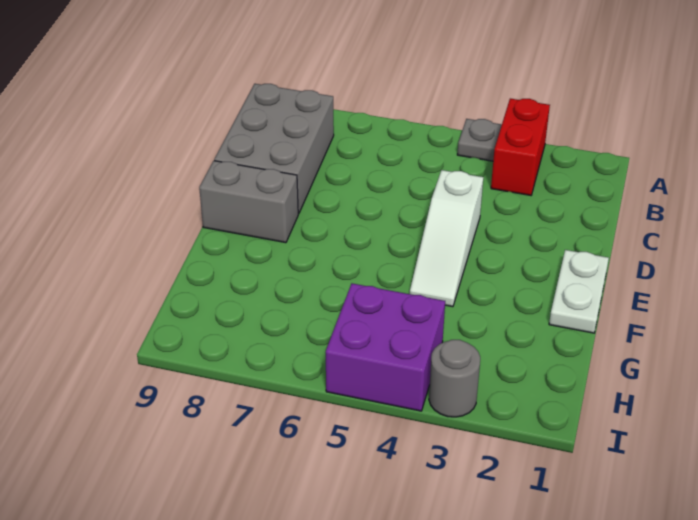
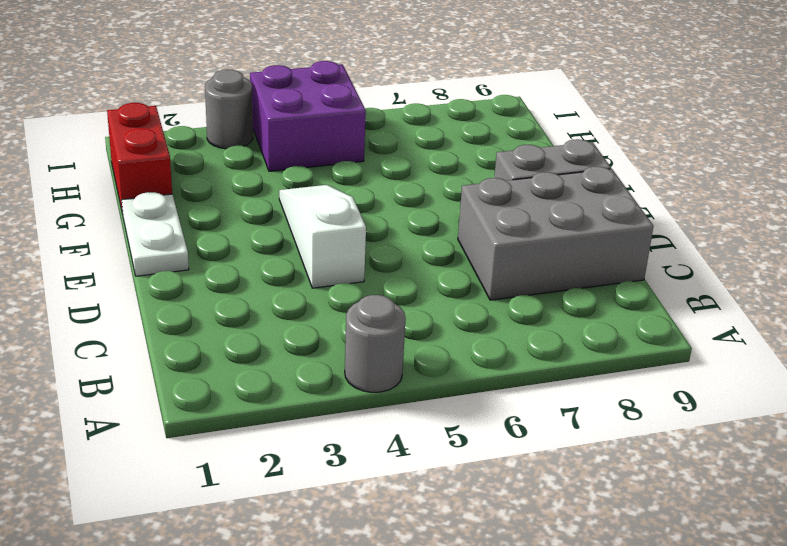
red brick A3:B3 level 1 -> red brick G1:H1 level 1
grey plate A4 level 1 -> grey round brick A4 level 1
grey brick B8:D9 level 1 -> grey brick C7:D9 level 1

